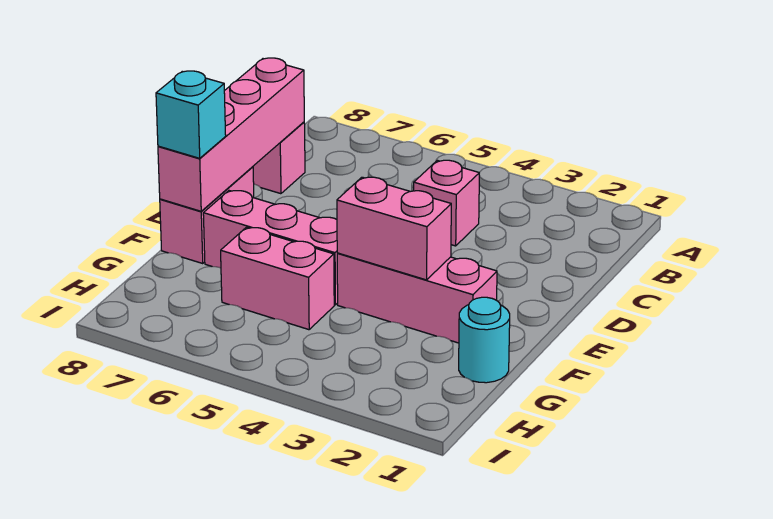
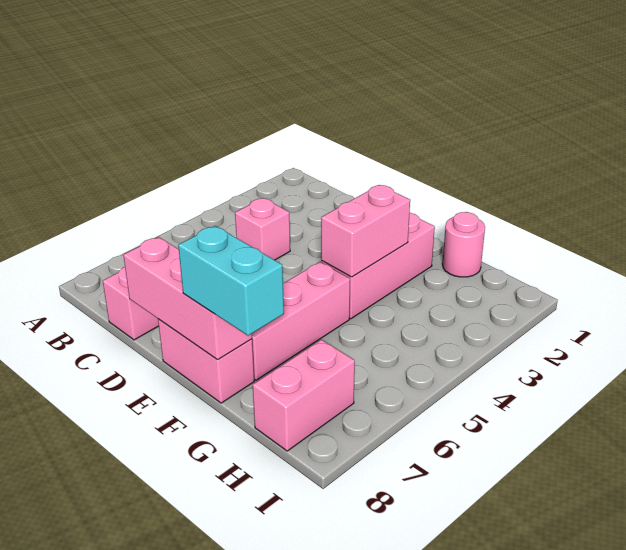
pink brick C8:F8 level 2 -> pink brick D8:F8 level 2
cyan brick F8 level 3 -> cyan brick F8:G8 level 3
cyan round brick G1 level 1 -> pink round brick G1 level 1
pink brick G5:G6 level 1 -> pink brick H7:H8 level 1

